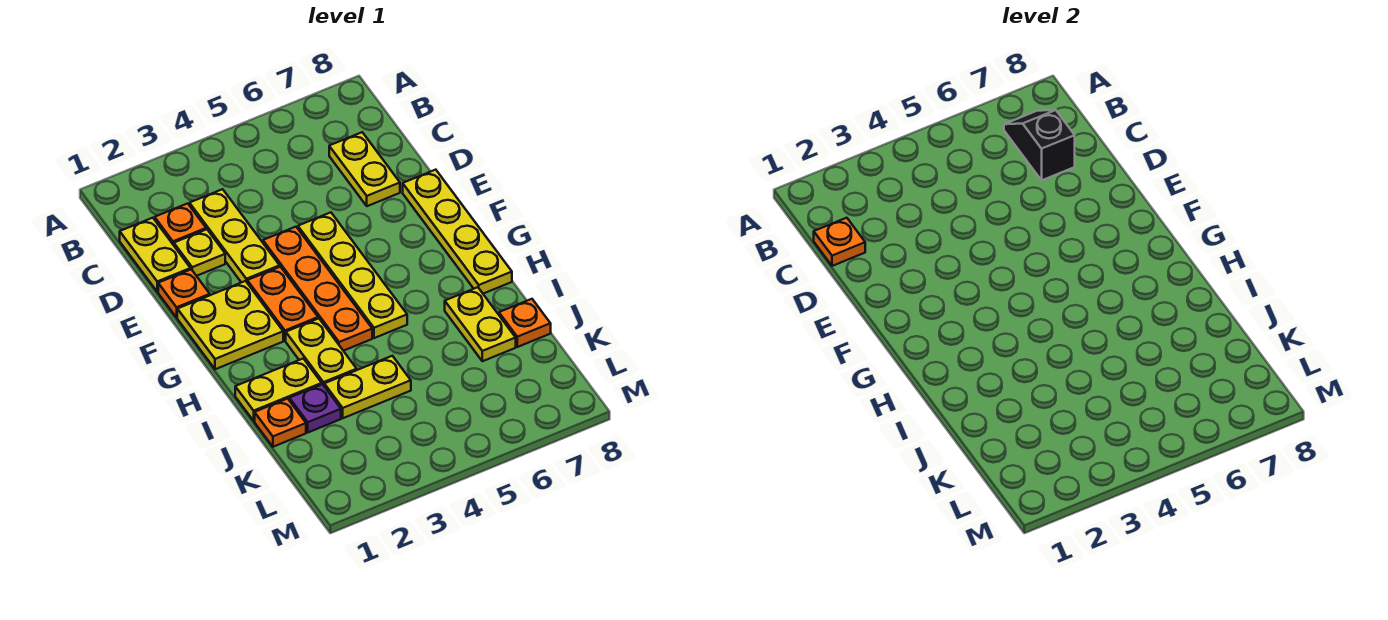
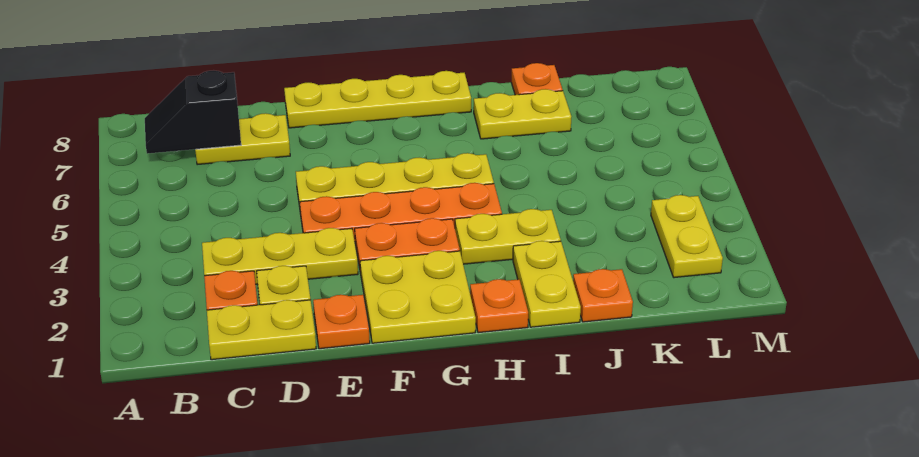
orange plate C1 level 2 -> orange plate H1 level 1
purple plate J2 level 1 -> none
yellow plate J3:J4 level 1 -> yellow plate L2:L3 level 1

